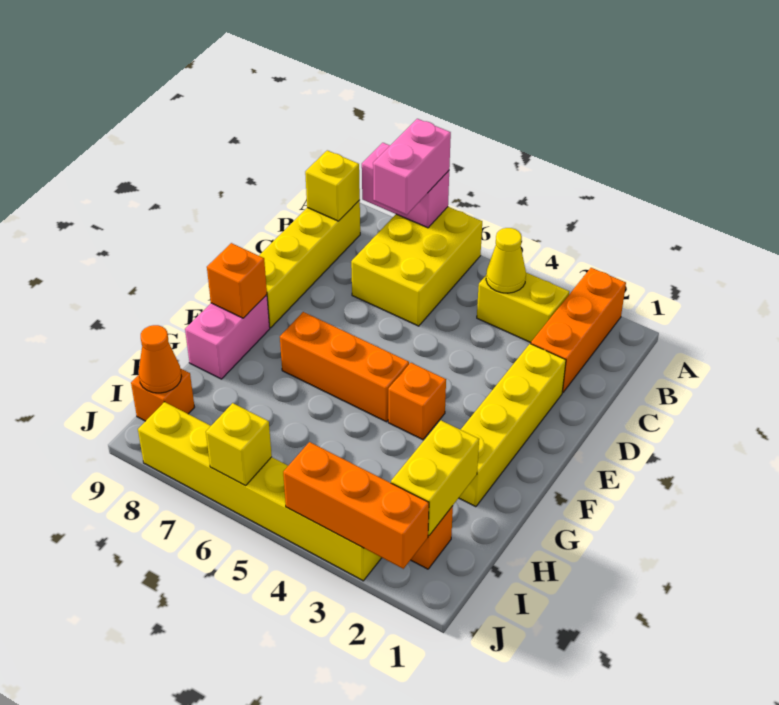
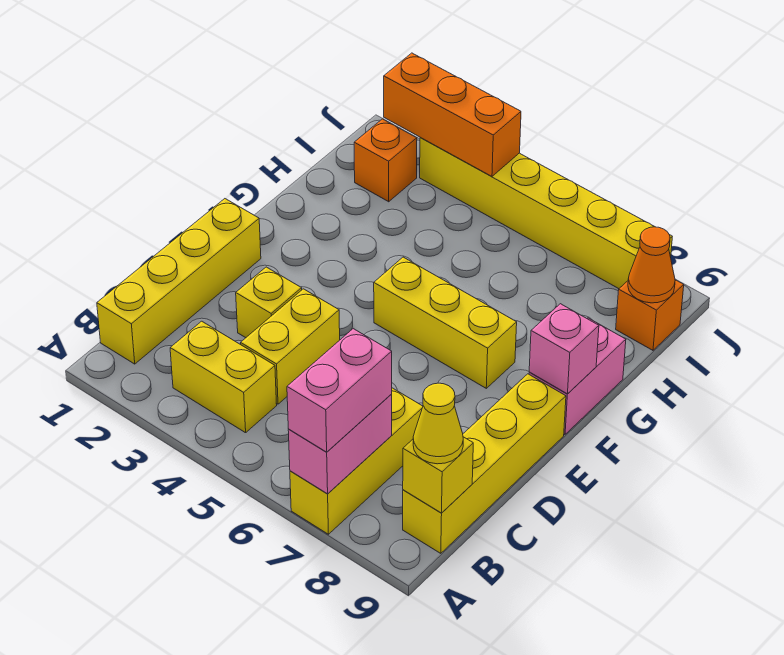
orange brick A2:C2 level 1 -> none
yellow brick A6:C7 level 1 -> yellow brick A7:C7 level 1
pink brick A7:A8 level 2 -> pink brick A7:B7 level 2
yellow cone B4 level 2 -> yellow cone B9 level 3
yellow brick D2:G2 level 1 -> yellow brick B1:E1 level 1
orange brick F4 level 1 -> none
orange brick F5:F7 level 1 -> yellow brick F5:F7 level 1
orange brick F9 level 2 -> pink brick F9 level 2
yellow brick H2:I2 level 2 -> yellow brick C4:D4 level 1
yellow brick J6 level 2 -> yellow brick D3 level 1

